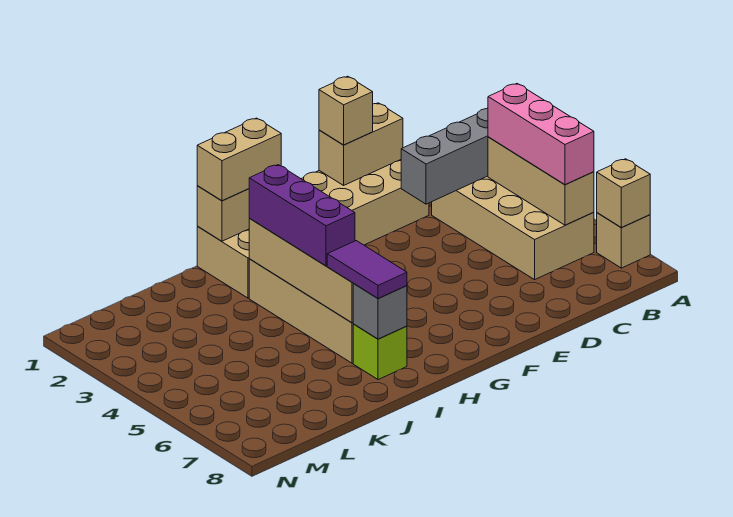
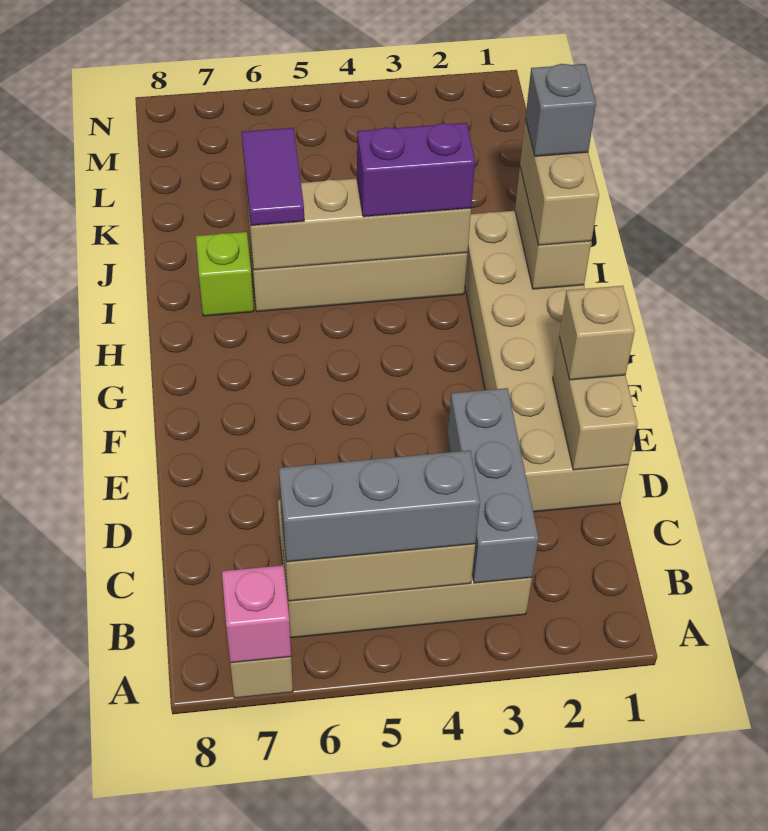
tan brick A7 level 2 -> pink brick A7 level 2
pink brick B4:B6 level 3 -> grey brick B4:B6 level 3
purple brick I3:I5 level 3 -> purple brick I3:I4 level 3
purple tile I6:I7 level 3 -> purple tile I6:J6 level 3
grey brick I7 level 2 -> grey brick I1 level 4

